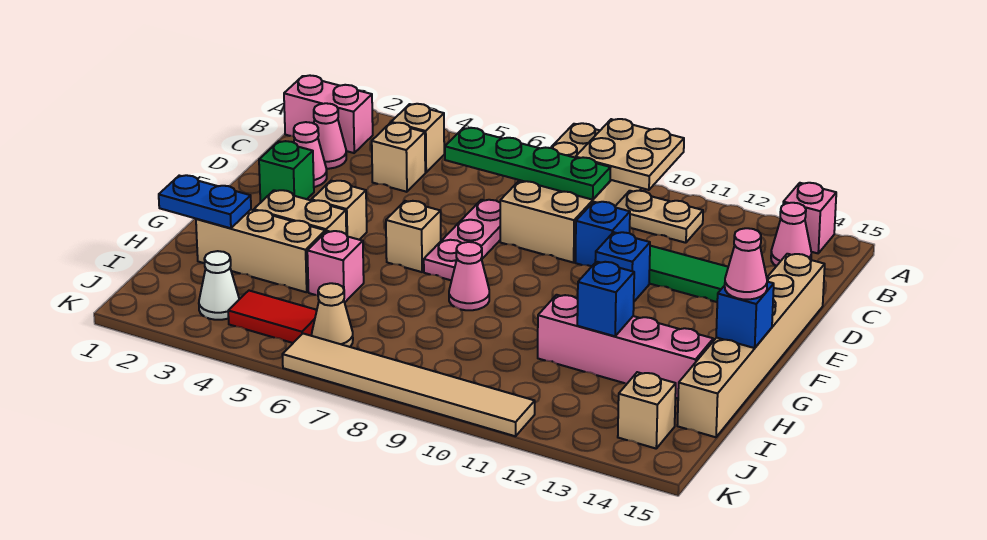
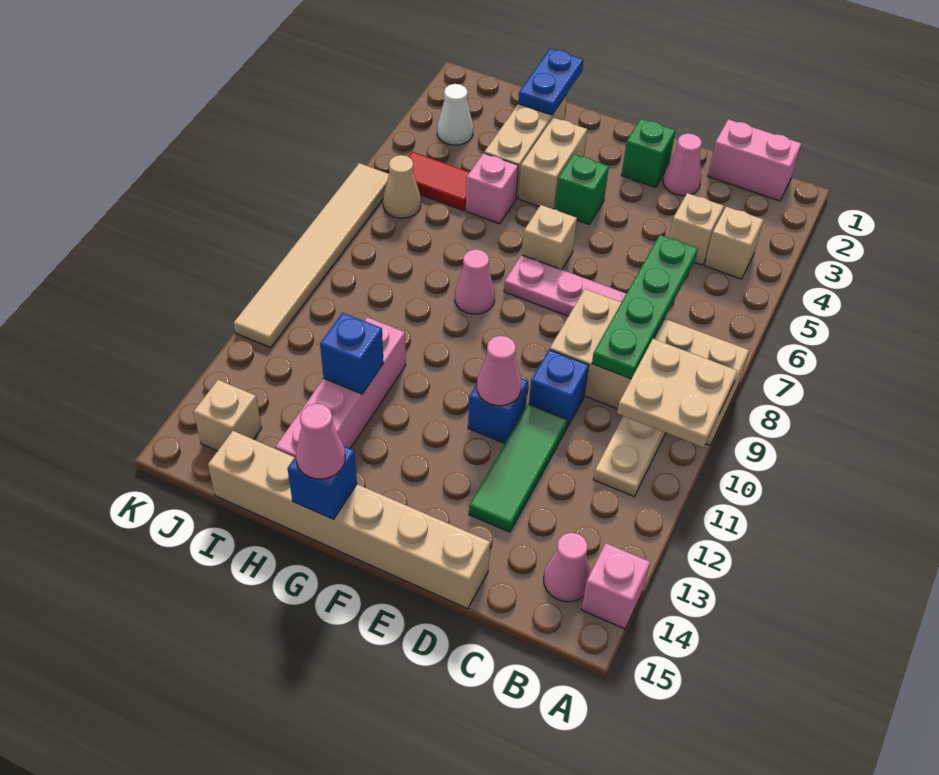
pink brick B1:B2 level 1 -> pink brick B1:C1 level 1
pink cone C2 level 1 -> pink cone E11 level 2
tan brick F4 level 1 -> green brick F4 level 1
red tile J4:J5 level 1 -> red tile I5:J5 level 1

